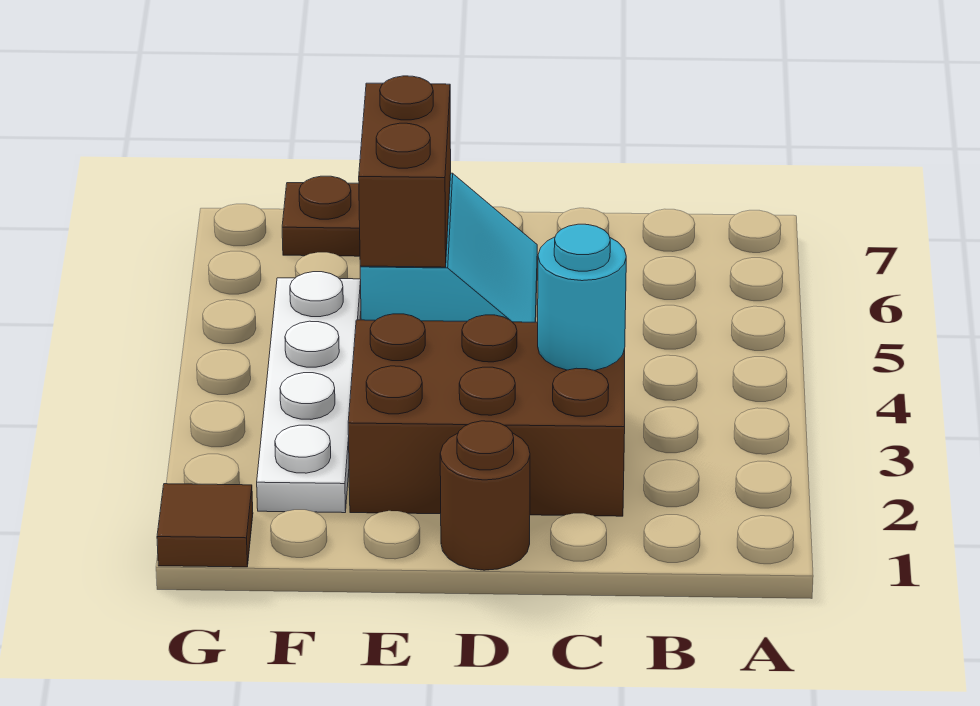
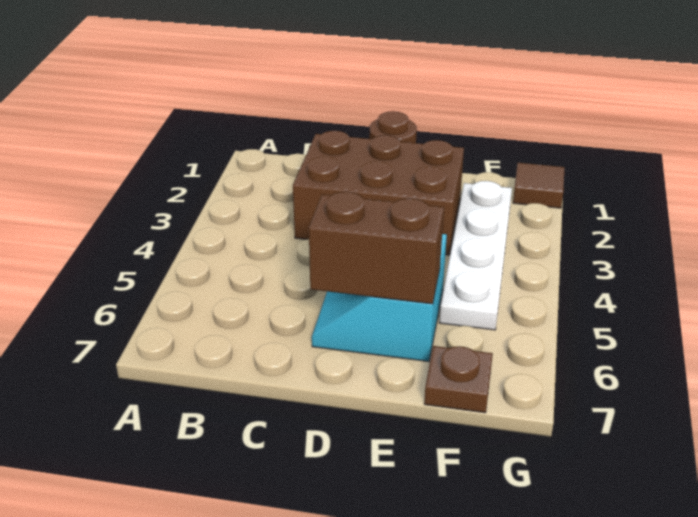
cyan round brick C3 level 2 -> none
brown brick E5:E6 level 2 -> brown brick D6:E6 level 2

